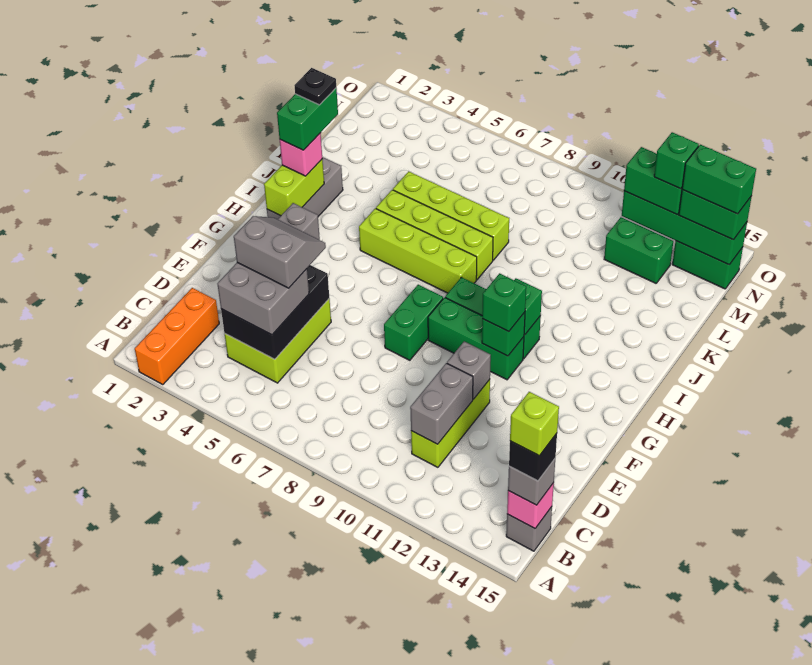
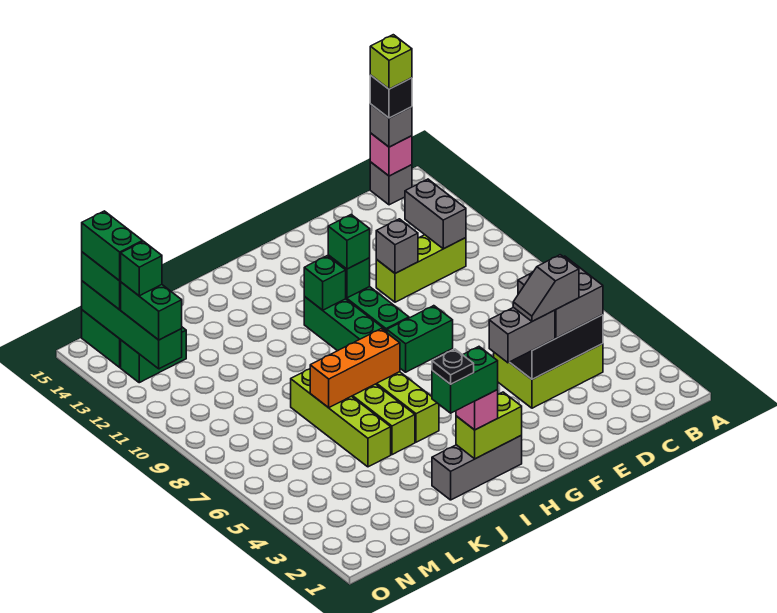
orange brick A2:C2 level 1 -> orange brick I7:K7 level 2
grey brick C11:D11 level 2 -> grey brick C11:C12 level 2
grey slope D4:E5 level 4 top D -> grey slope D4:E4 level 4 top D
green brick M12:M13 level 1 -> green brick M13:N13 level 1

